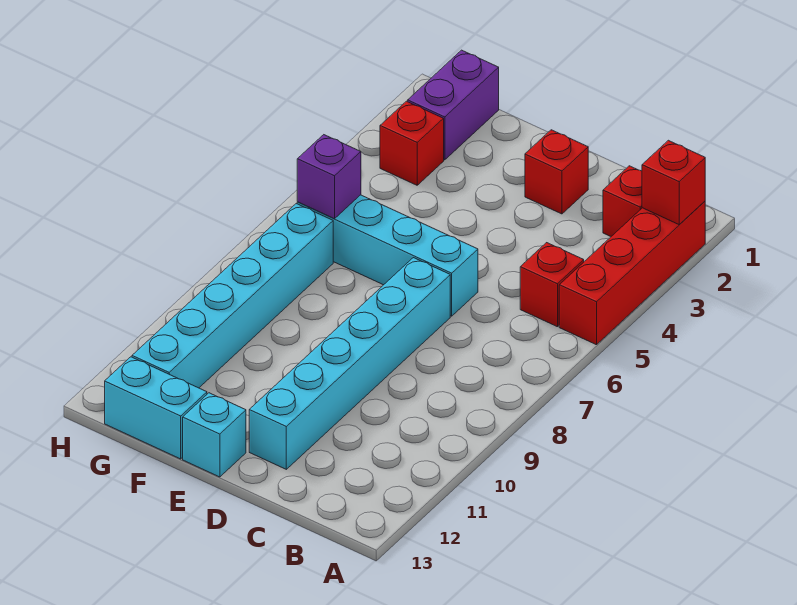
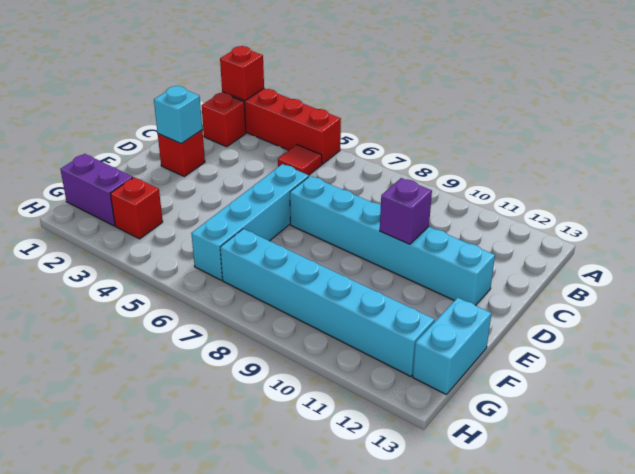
red brick B5 level 1 -> red tile B5 level 1
cyan brick E13 level 1 -> cyan brick D2 level 2
purple brick G6 level 2 -> purple brick D10 level 2

